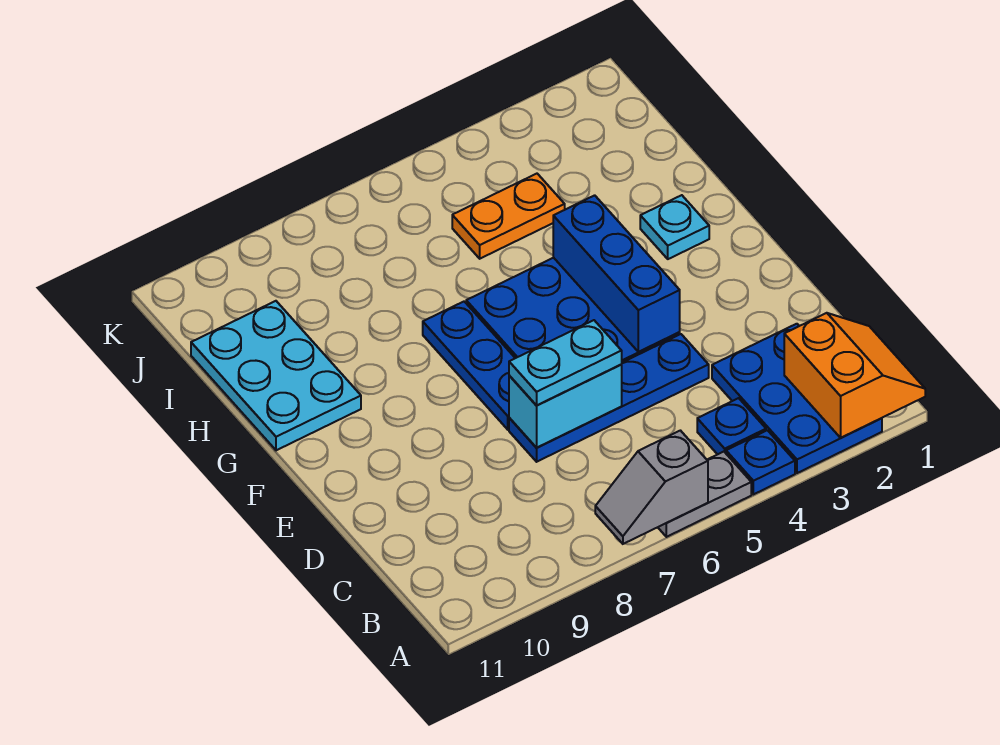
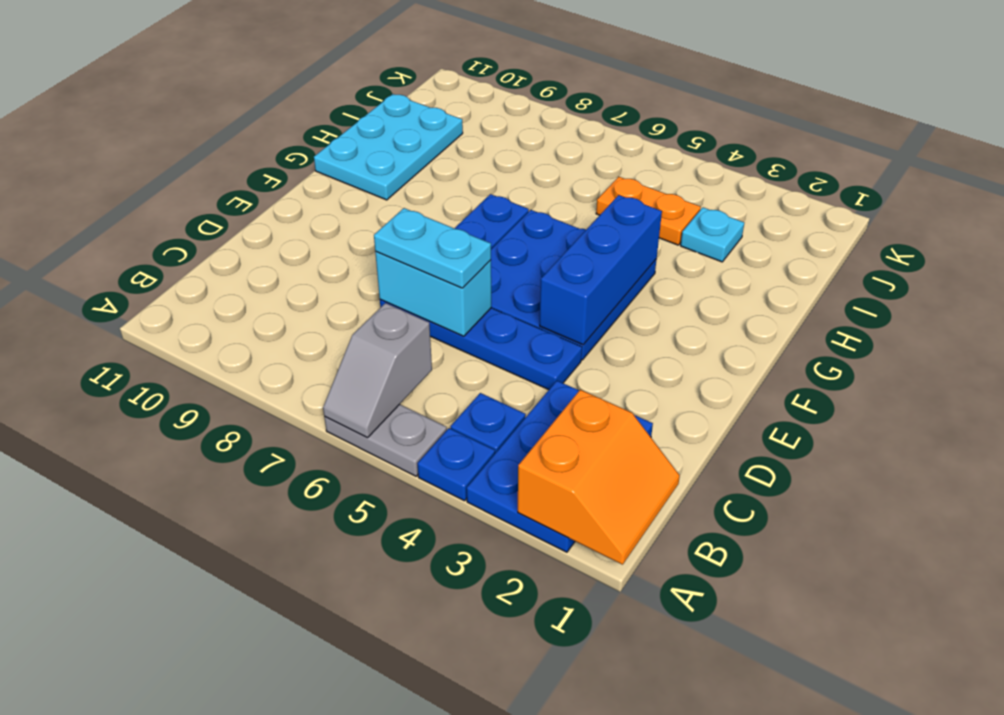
grey slope A6:A7 level 2 top 6 -> grey slope A6:B6 level 2 top B
cyan plate G2 level 1 -> cyan plate I3 level 1

